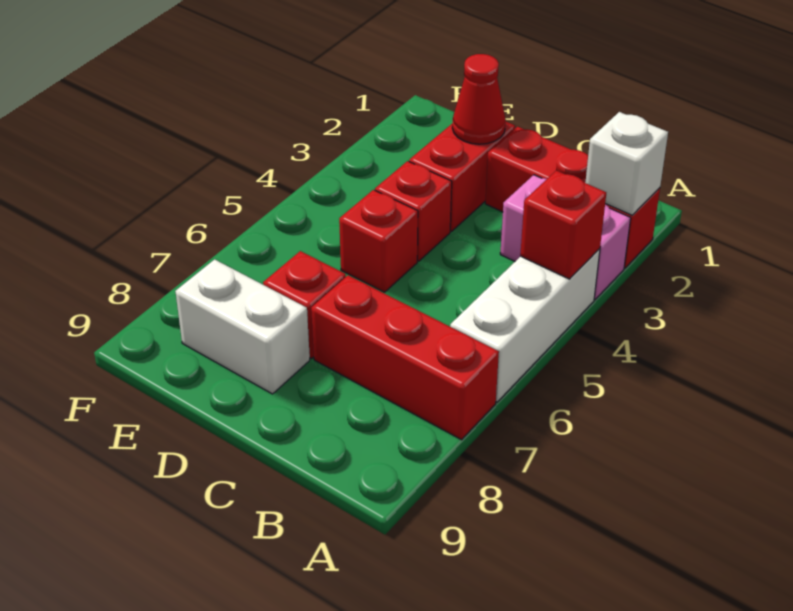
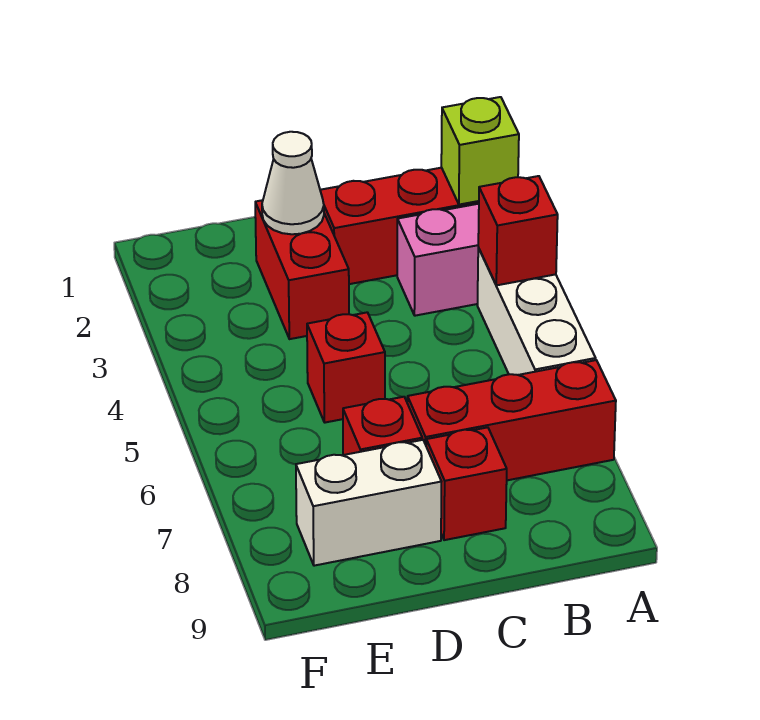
white brick A2 level 2 -> lime brick A2 level 2
red cone D2 level 2 -> white cone D2 level 2
red brick D4 level 1 -> red brick C8 level 1

